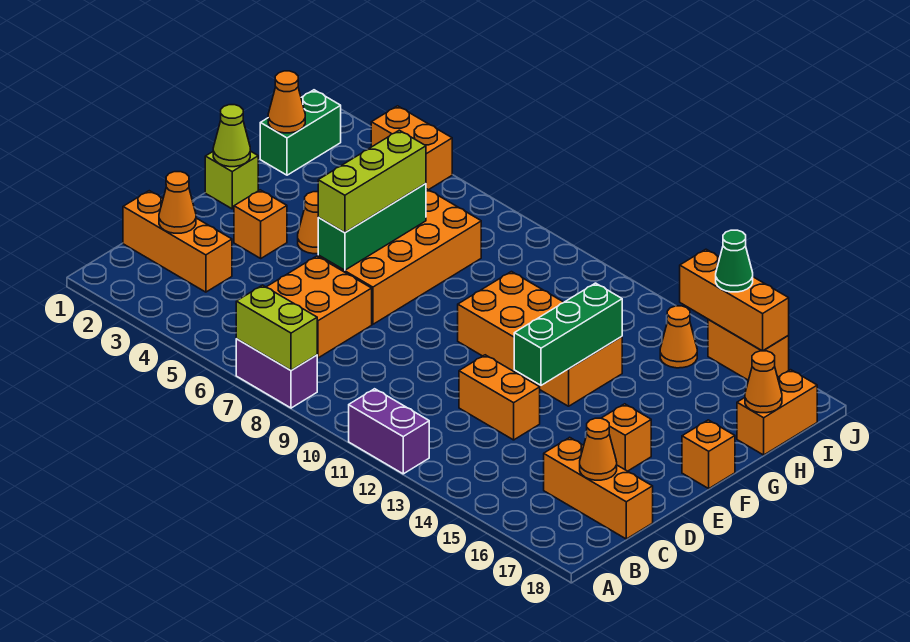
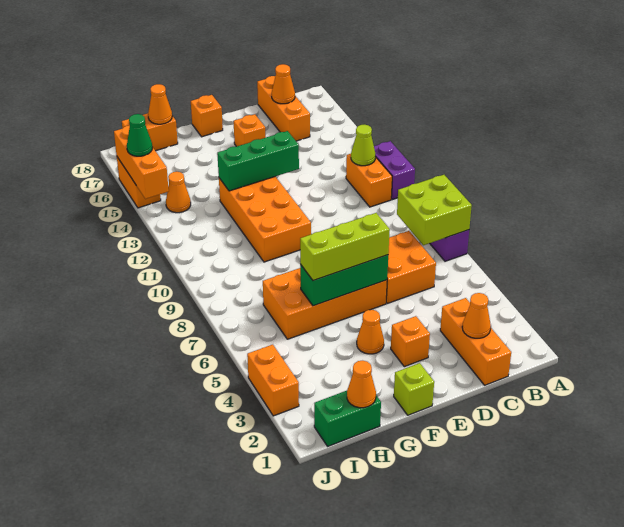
lime brick A7:A8 level 2 -> lime brick A7:B8 level 2
orange brick D12:D13 level 1 -> orange brick B11:B12 level 1
lime cone F1 level 2 -> lime cone B12 level 2

